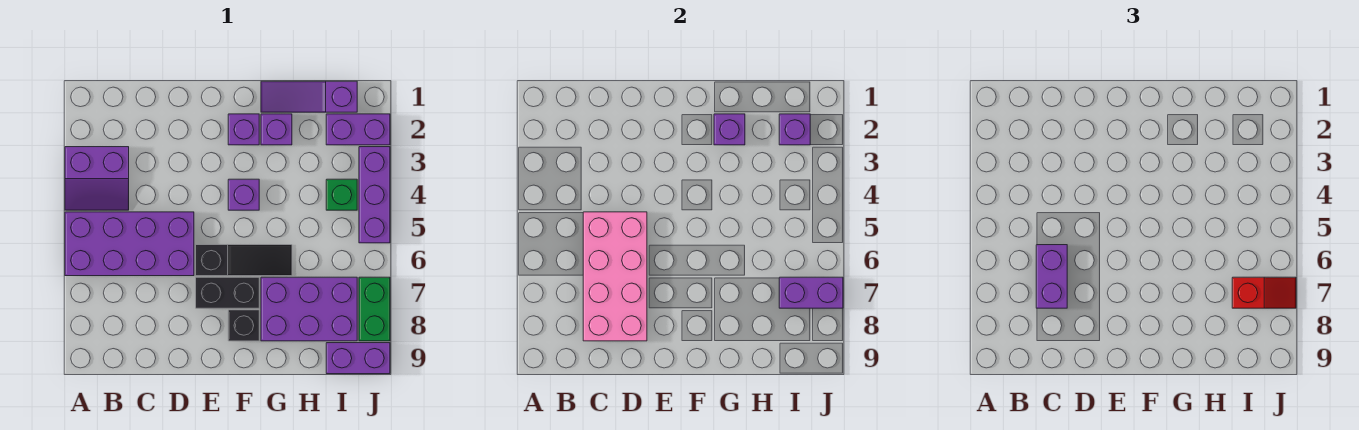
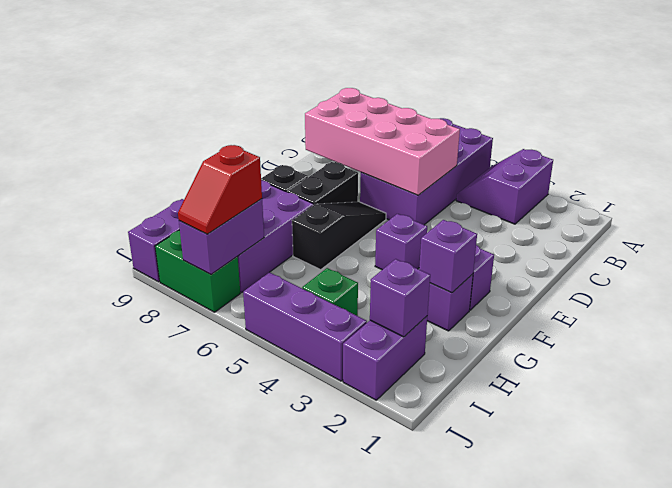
purple brick C6:C7 level 3 -> none
black slope E6:G6 level 1 top E -> black slope E6:G6 level 1 top G
purple slope G1:I1 level 1 top I -> none

